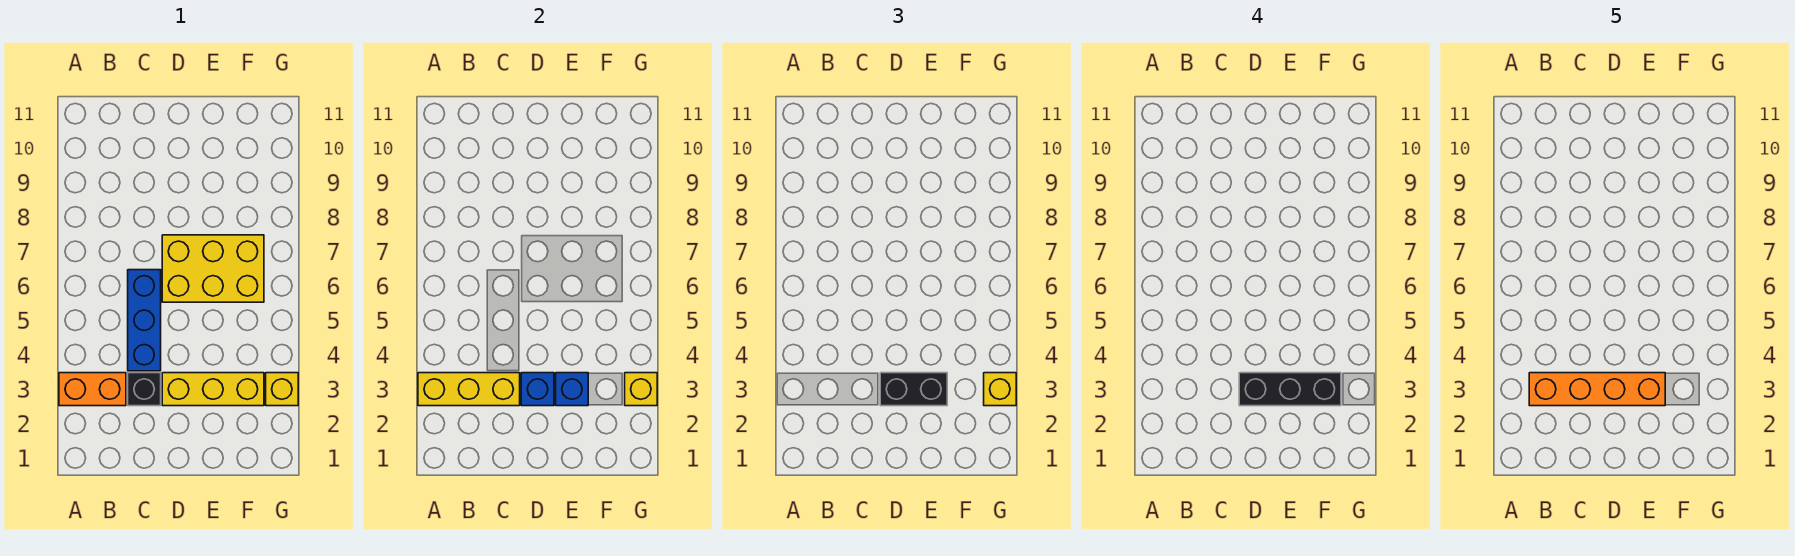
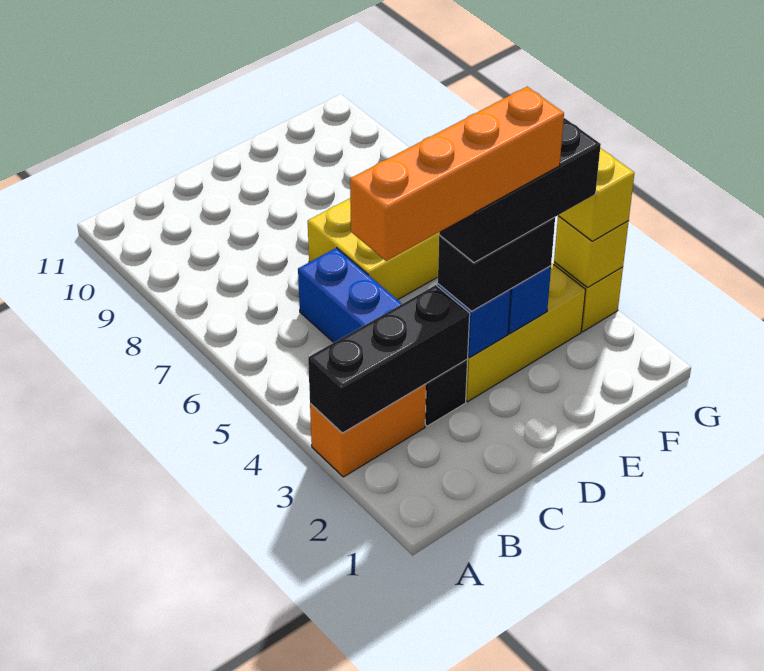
yellow brick A3:C3 level 2 -> black brick A3:C3 level 2

